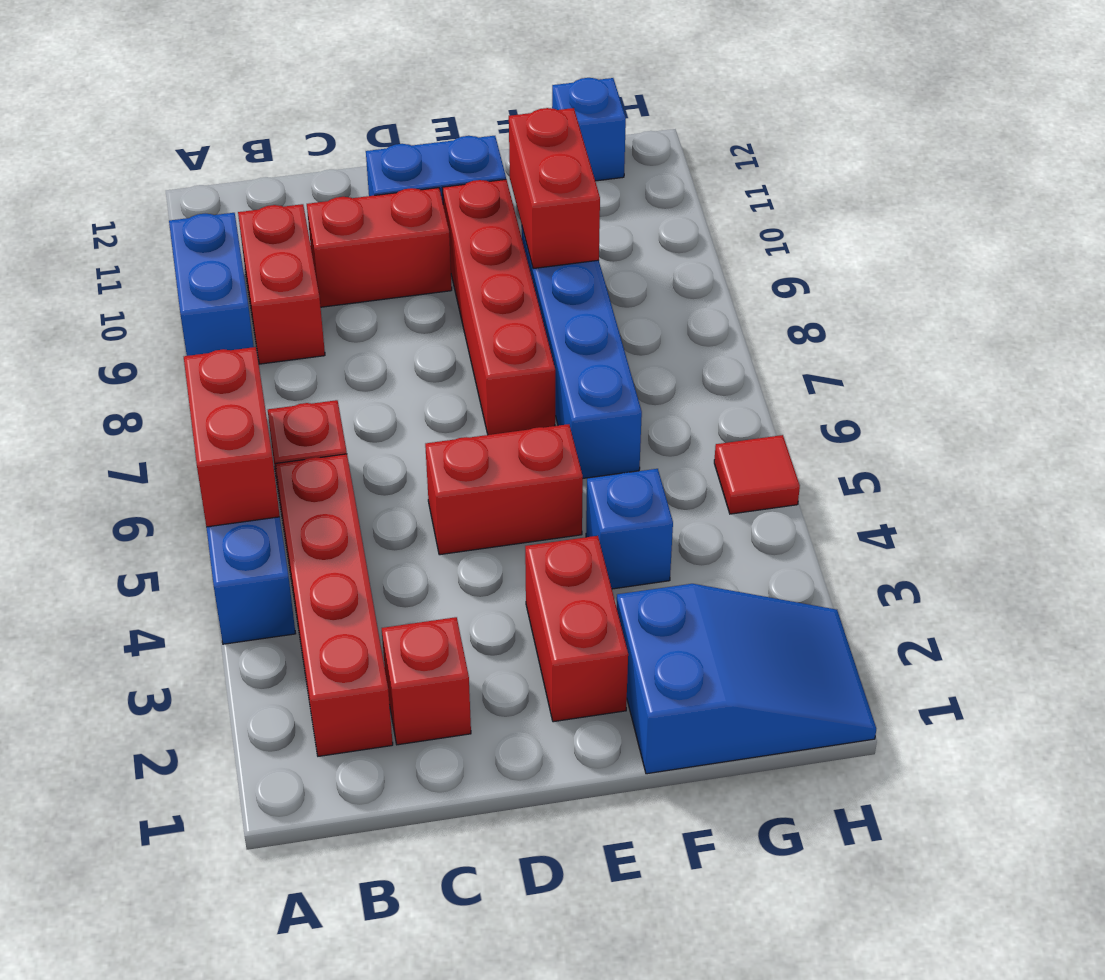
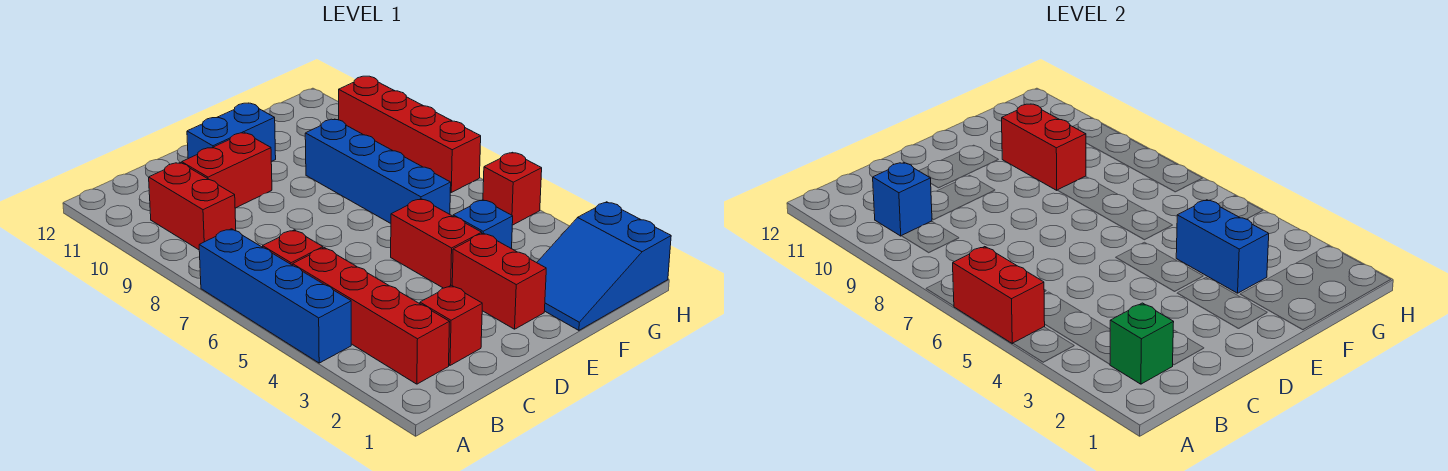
blue brick A9:A10 level 1 -> blue brick F3:F4 level 2
none -> green brick B2 level 2
red brick D5:E5 level 1 -> red brick E4:E5 level 1
red brick E7:E10 level 1 -> red brick H7:H10 level 1
blue slope F1:H2 level 1 top F -> blue slope F1:H2 level 1 top H
blue brick G12 level 1 -> blue brick B10 level 2
red tile H5 level 1 -> red brick H5 level 1

